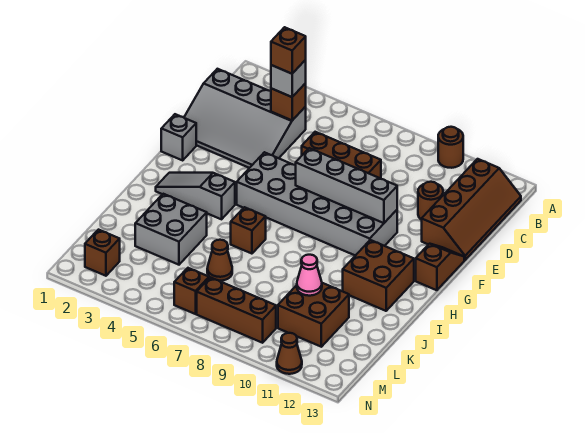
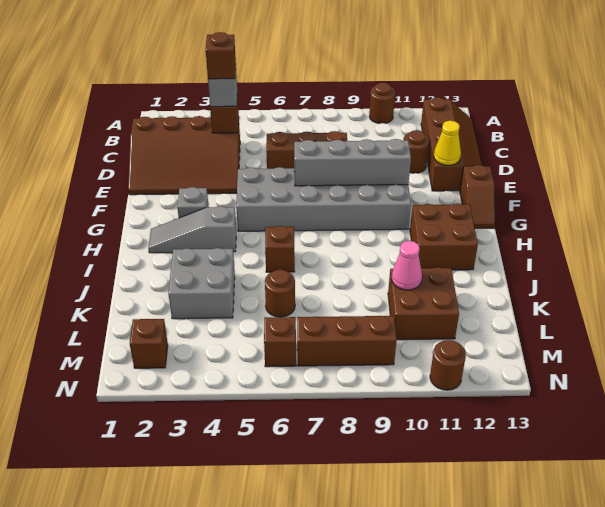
grey slope C1:E4 level 1 top C -> brown slope C1:E4 level 1 top C
none -> yellow cone E12 level 2
grey brick F1 level 1 -> grey brick G3 level 1
brown slope F13:G13 level 1 top G -> brown slope F13:G13 level 1 top F
brown cone K6 level 1 -> brown round brick K6 level 1
brown cone N11 level 1 -> brown round brick N11 level 1

